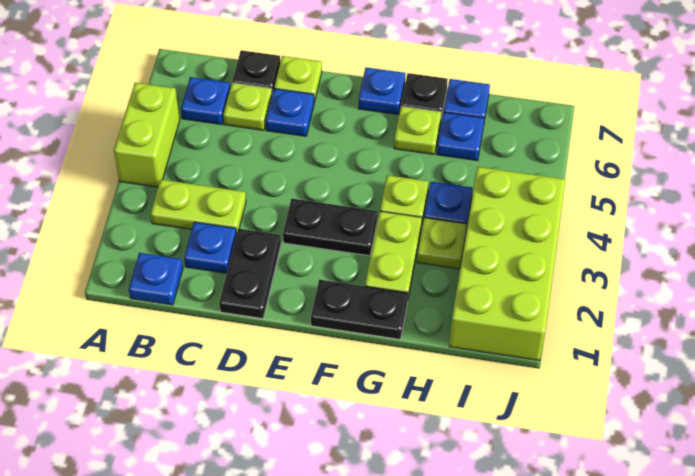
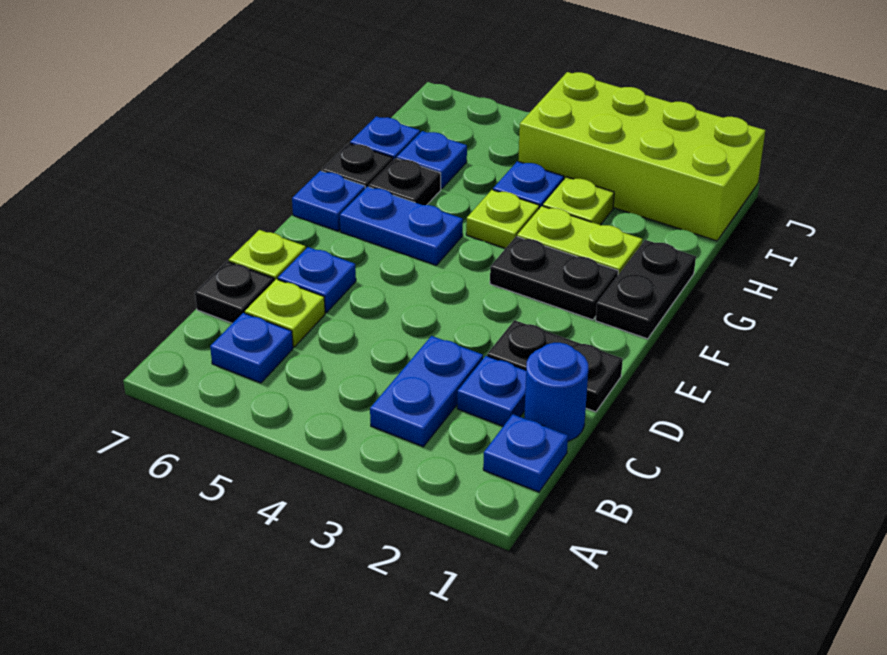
lime brick A4:A5 level 1 -> none
lime plate B3:C3 level 1 -> blue plate B3:C3 level 1
none -> blue round brick C1 level 1
black plate E3:F3 level 1 -> black plate F2:F3 level 1
none -> blue plate F5:F6 level 1
lime plate G6 level 1 -> black plate G6 level 1

